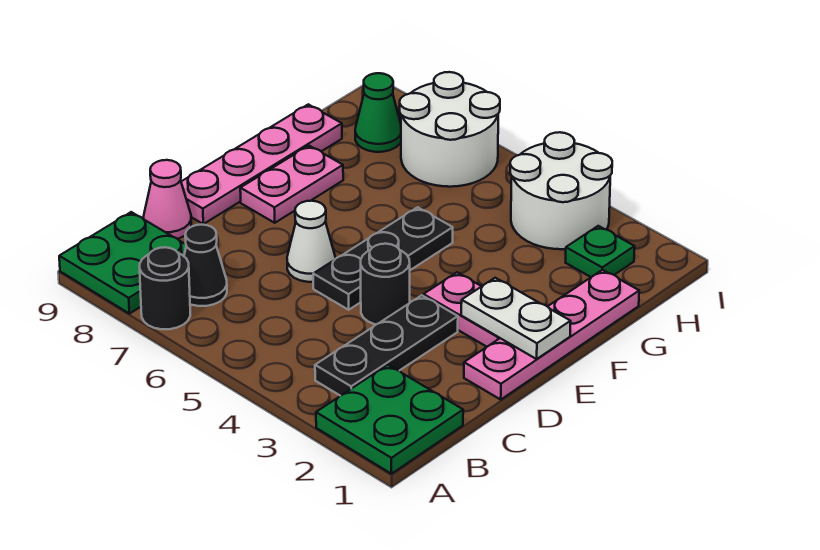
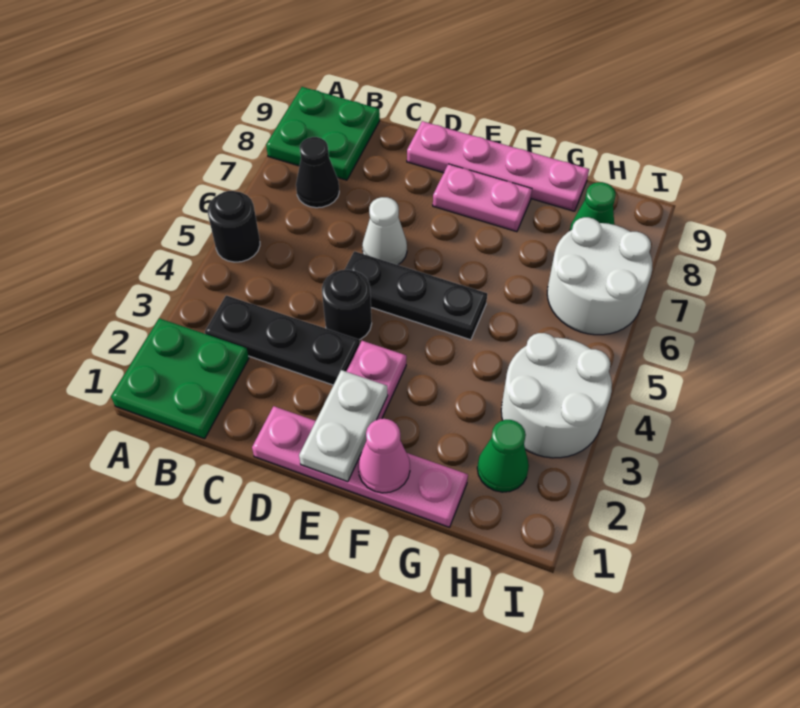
black round brick A7 level 1 -> black round brick A5 level 1
pink cone C9 level 1 -> pink cone F1 level 2
green plate H2 level 1 -> green cone H2 level 1

